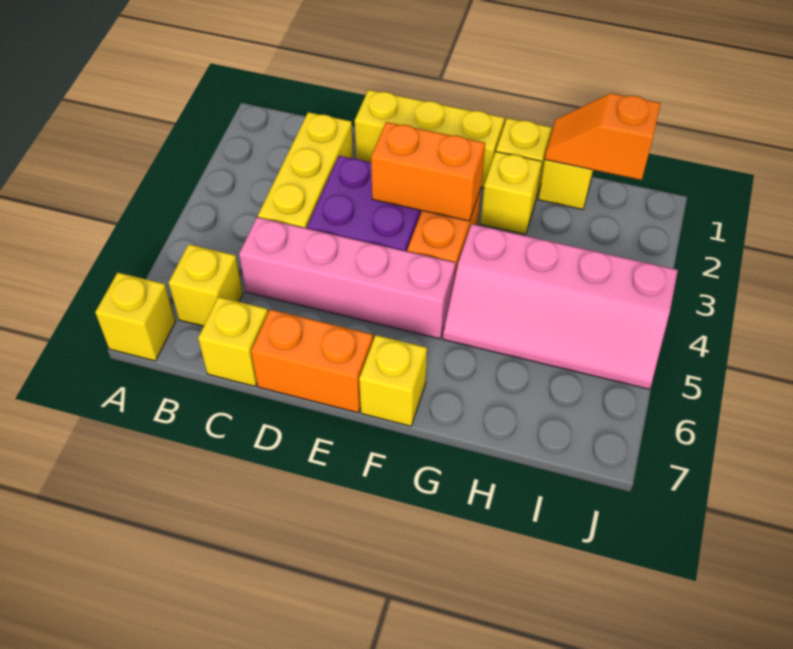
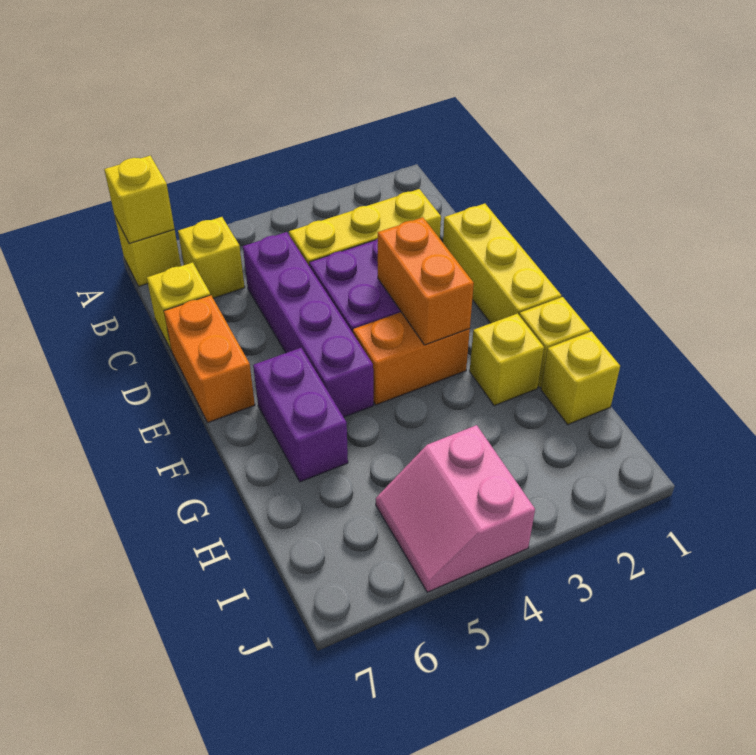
pink brick C5:F5 level 1 -> purple brick C5:F5 level 1
none -> purple brick F6:G6 level 1
yellow brick F7 level 1 -> yellow brick A7 level 2
pink slope G4:J5 level 1 top 4 -> pink slope I4:J5 level 1 top 4
orange slope H1:I1 level 2 top I -> none

